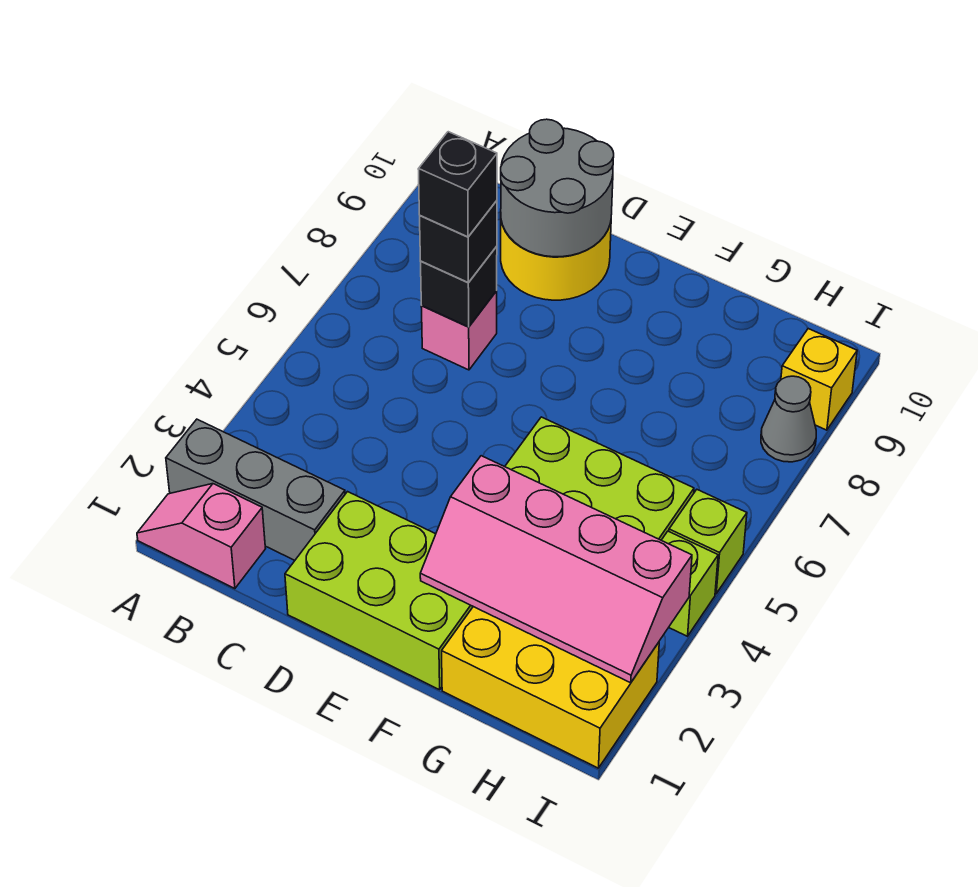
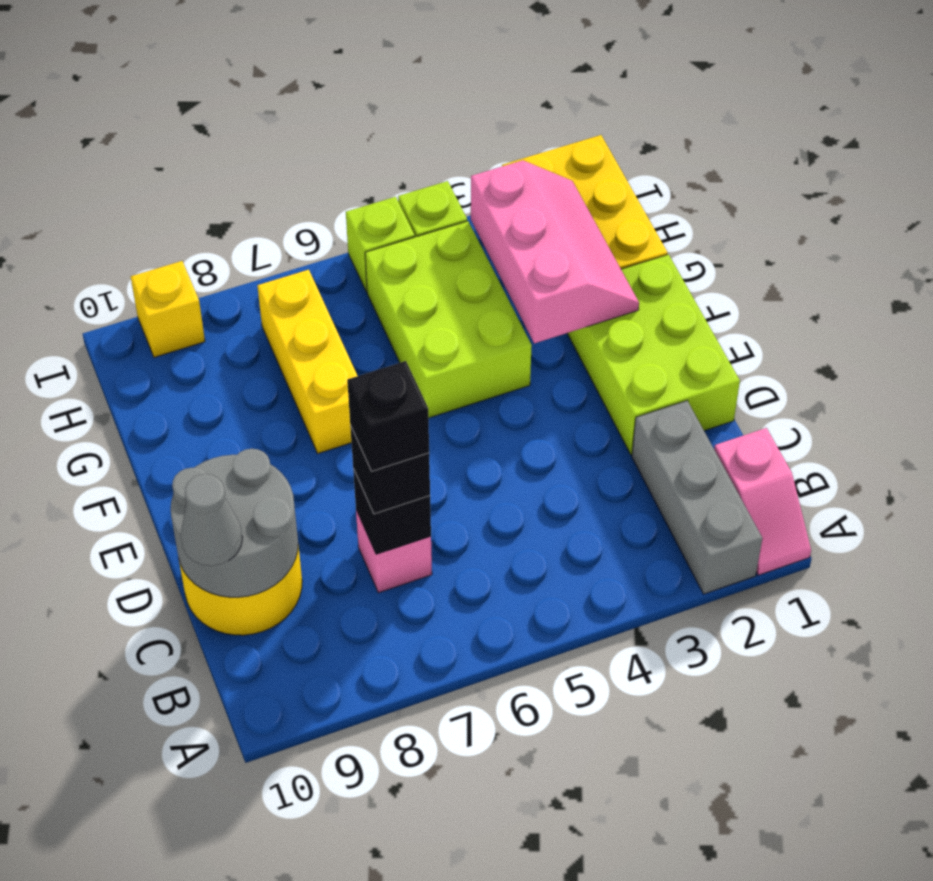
pink slope F2:I3 level 2 top 3 -> pink slope F2:H3 level 2 top 3
none -> yellow brick F7:H7 level 1
grey cone I8 level 1 -> grey cone C10 level 3

